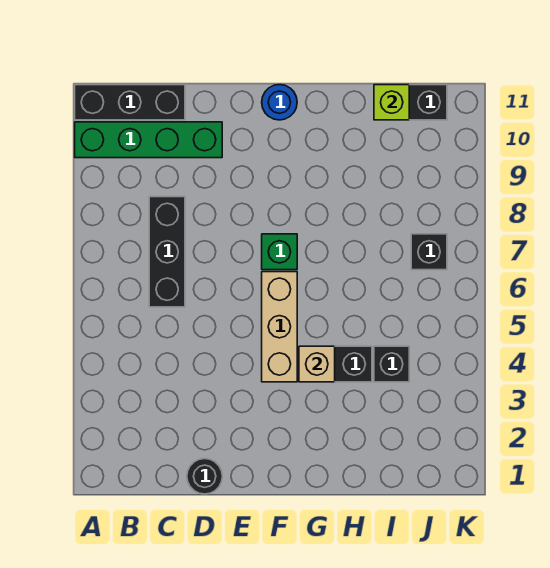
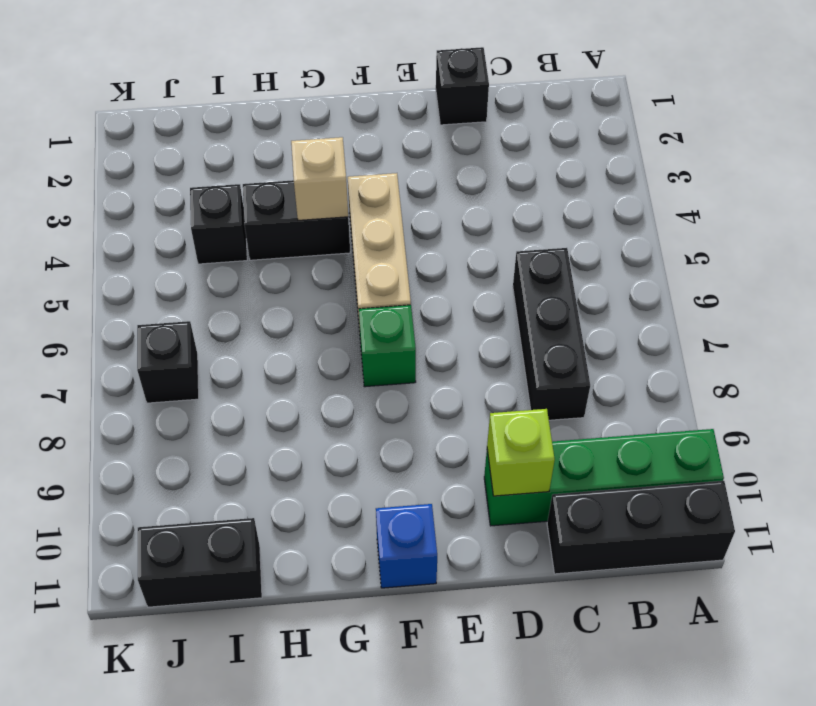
black round brick D1 level 1 -> black brick D1 level 1
blue round brick F11 level 1 -> blue brick F11 level 1
lime brick I11 level 2 -> lime brick D10 level 2

